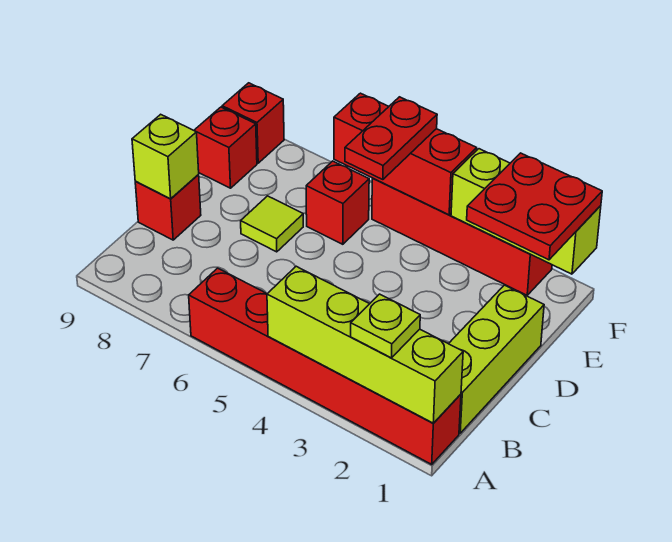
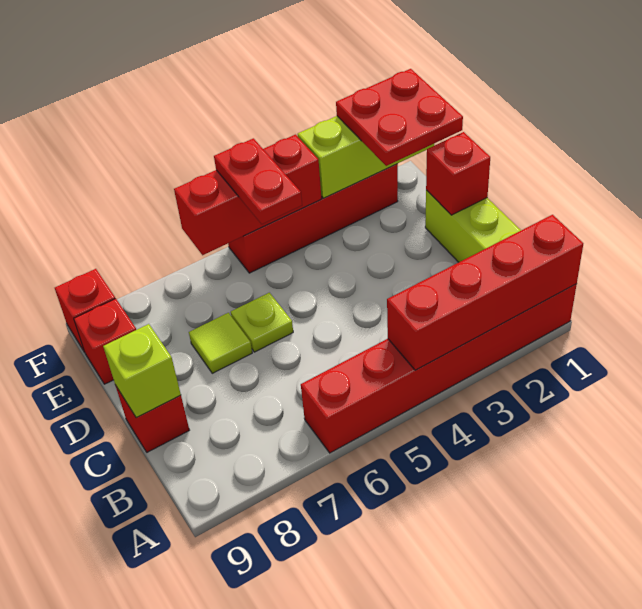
lime brick A1:A4 level 2 -> red brick A1:A4 level 2
lime plate A2 level 3 -> lime plate D6 level 1
red brick E6 level 1 -> red brick D1 level 2

